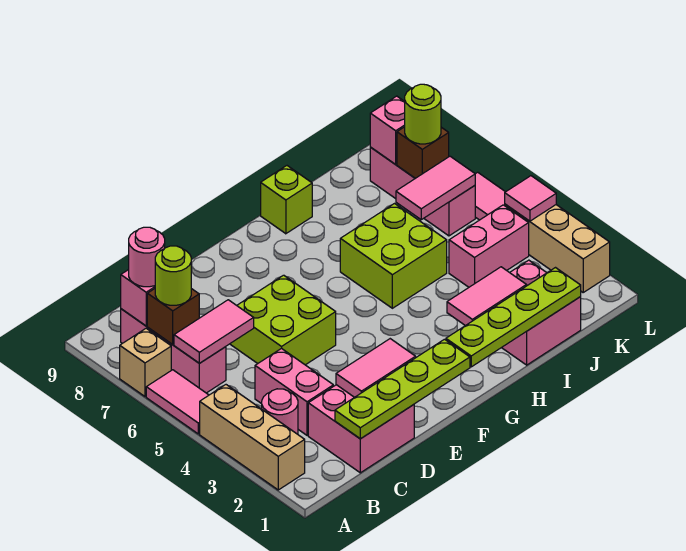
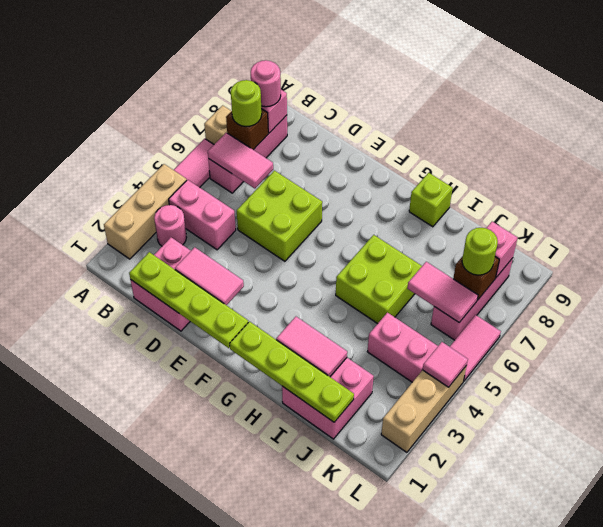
pink brick C3:C4 level 1 -> pink brick B4:C4 level 1

